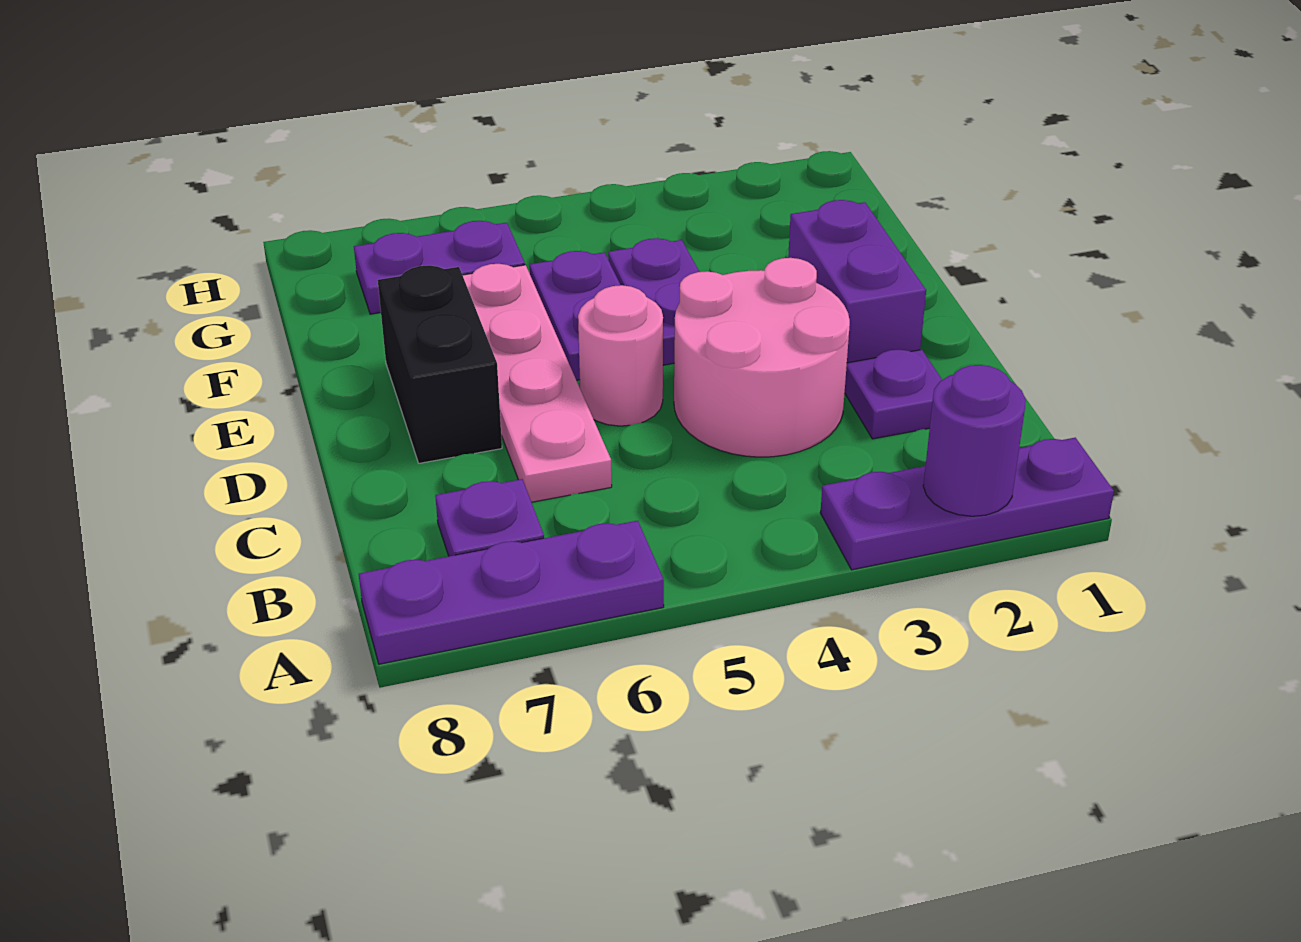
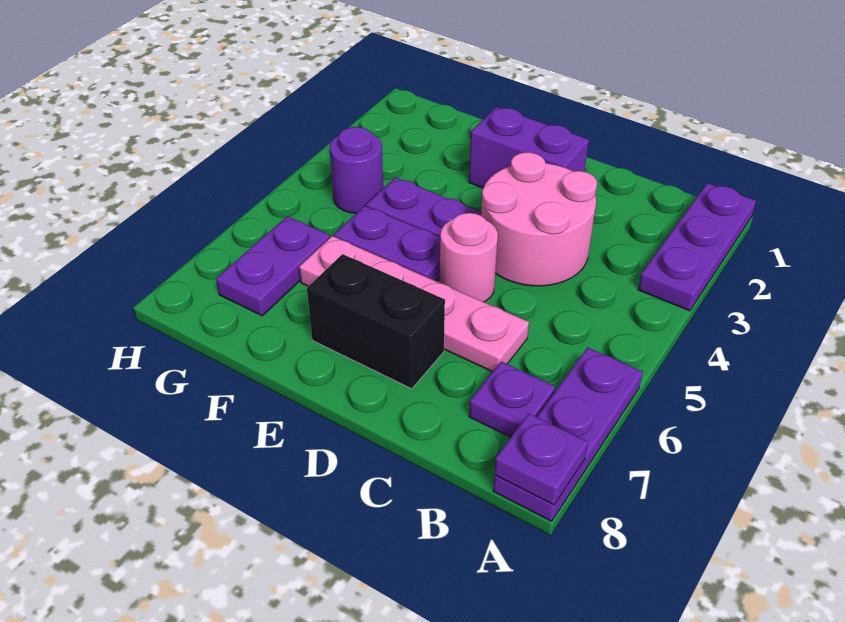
purple round brick A2 level 2 -> purple round brick G4 level 1
purple plate C2 level 1 -> purple plate A8 level 2

